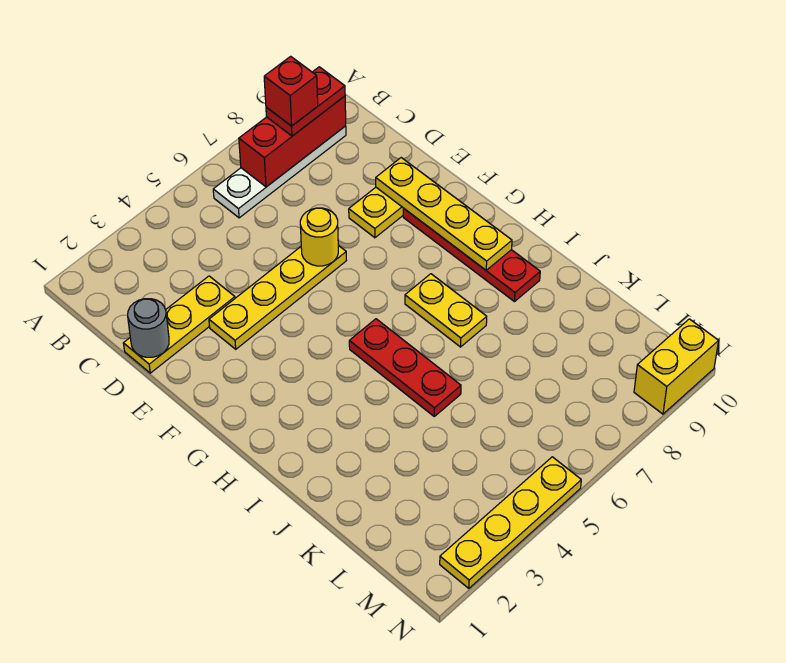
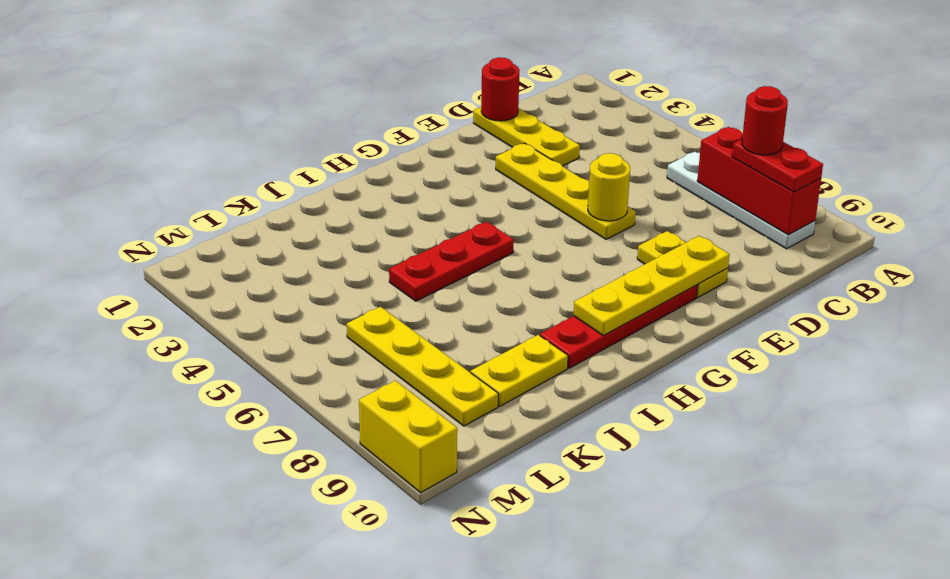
red brick B8 level 4 -> red round brick B8 level 4
grey round brick D1 level 2 -> red round brick D1 level 2
yellow plate H7:I7 level 1 -> yellow plate J9:K9 level 1
yellow plate N2:N5 level 1 -> yellow plate L6:L9 level 1

